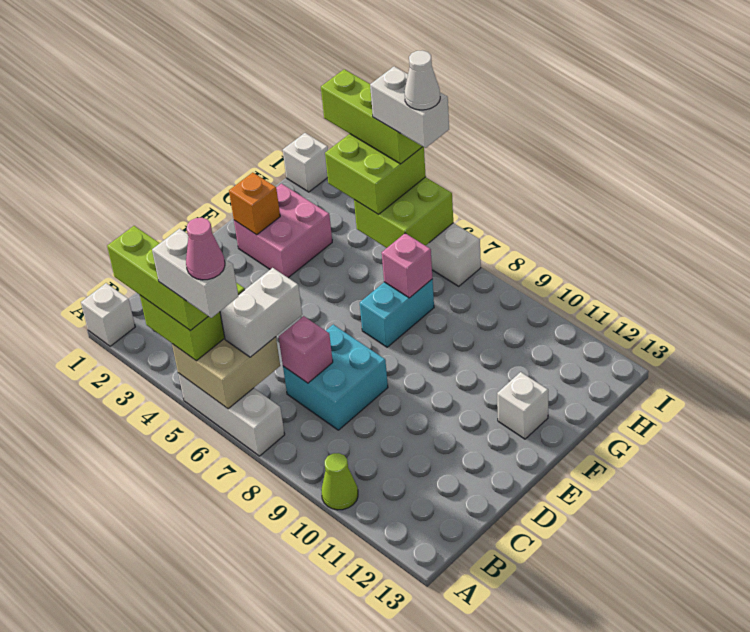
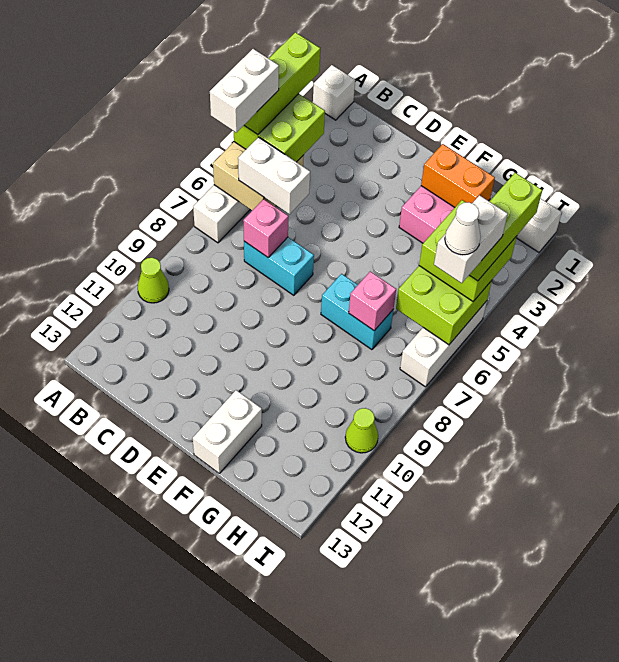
pink cone A6 level 6 -> none
cyan brick C7:D8 level 1 -> cyan brick C7:D7 level 1
orange brick F2 level 2 -> orange brick F2:G2 level 2
white brick F12 level 1 -> white brick F12:F13 level 1
none -> lime cone I10 level 1

